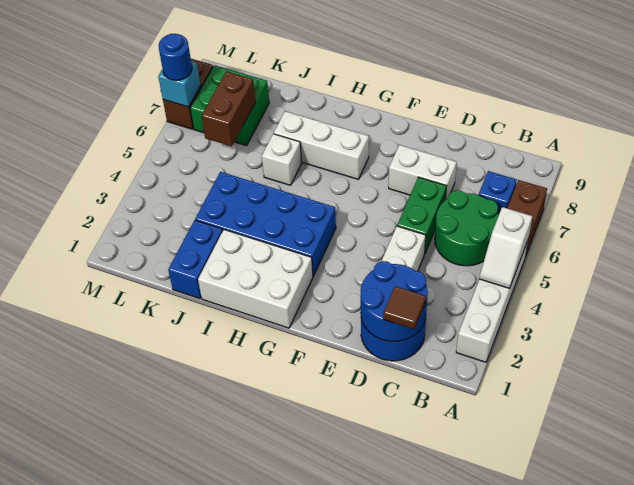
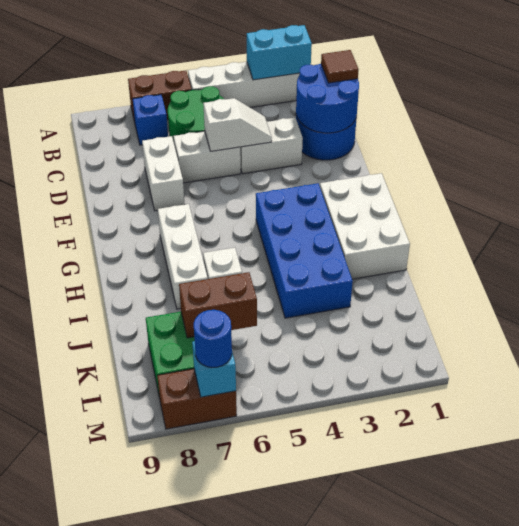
none -> cyan brick A2:A3 level 2
white slope A4:A5 level 2 top 5 -> white slope D4:D5 level 2 top 5
green brick D5:D6 level 1 -> white brick D5:D6 level 1
blue brick J1:J2 level 1 -> none

